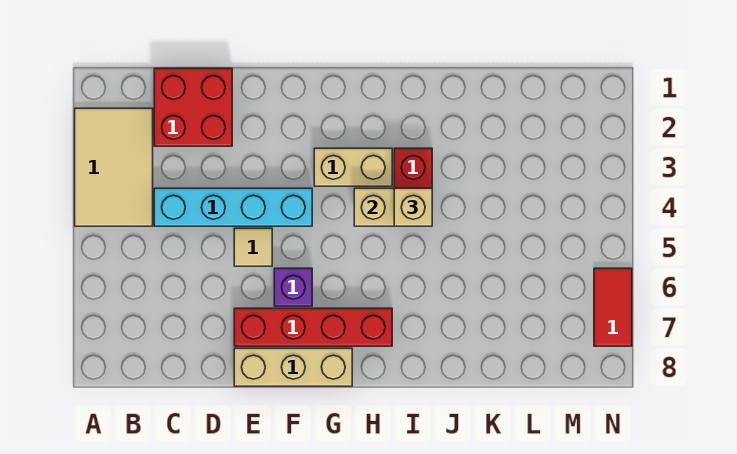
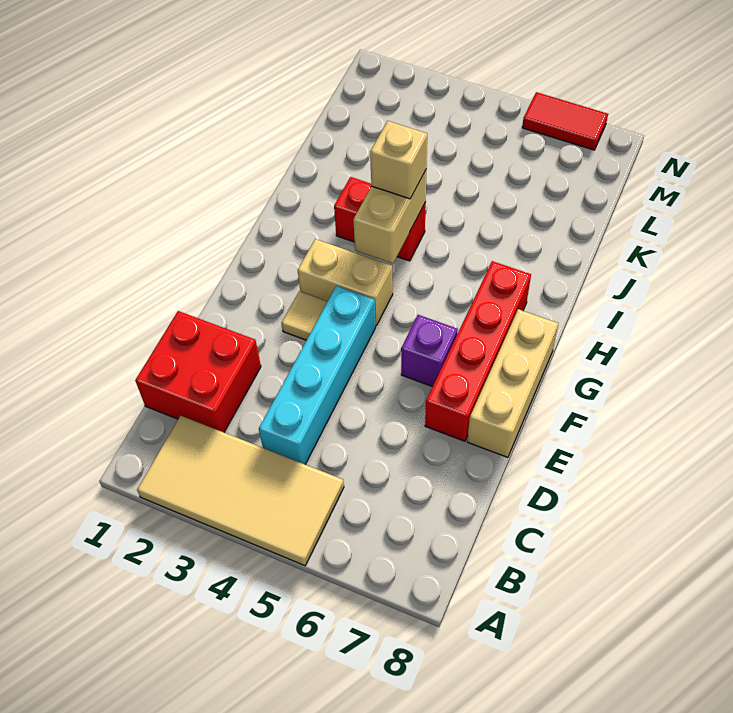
tan tile A2:B4 level 1 -> tan tile A2:B5 level 1
tan tile E5 level 1 -> tan tile F3 level 1
tan brick G3:H3 level 1 -> tan brick G3:G4 level 1

